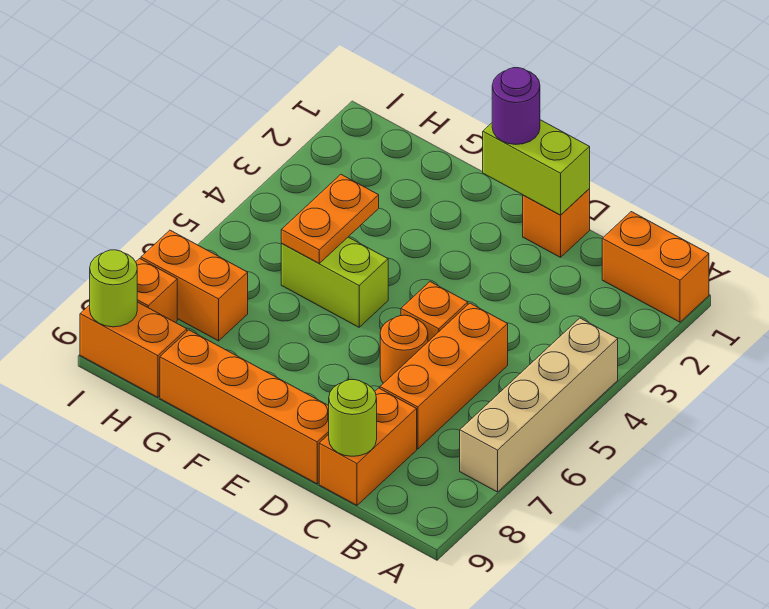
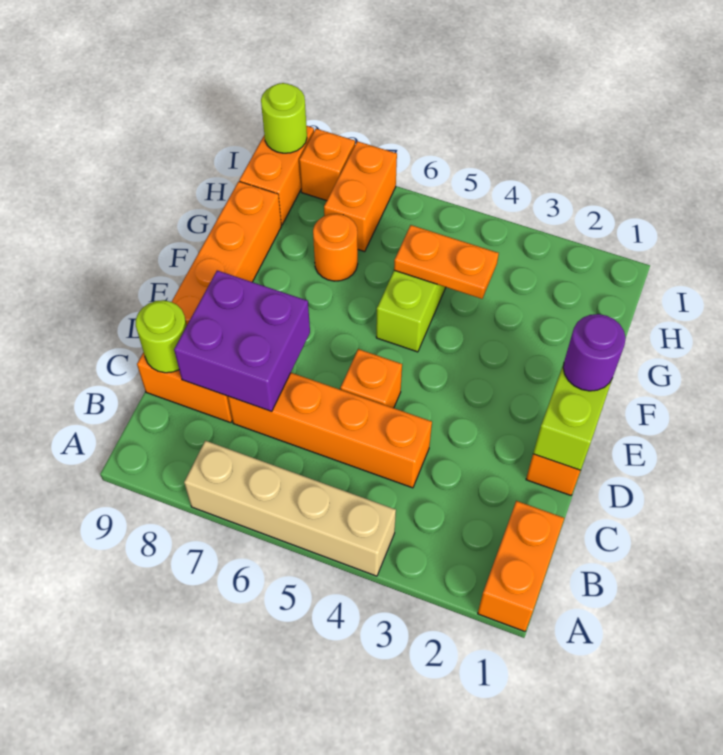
orange brick C5:C7 level 1 -> orange brick C4:C7 level 1
none -> purple brick C7:D8 level 2
orange round brick D6 level 1 -> orange round brick G7 level 1

